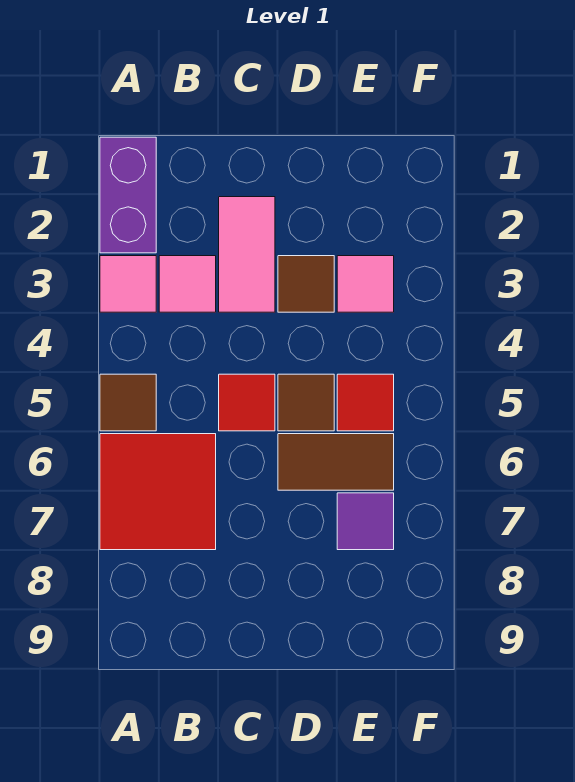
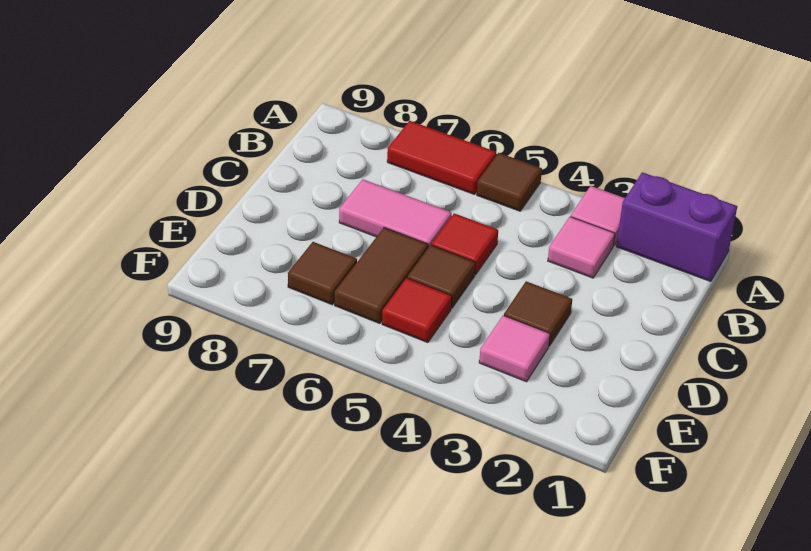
red tile A6:B7 level 1 -> red tile A6:A7 level 1
pink tile C2:C3 level 1 -> pink tile C6:C7 level 1
purple tile E7 level 1 -> brown tile E7 level 1

